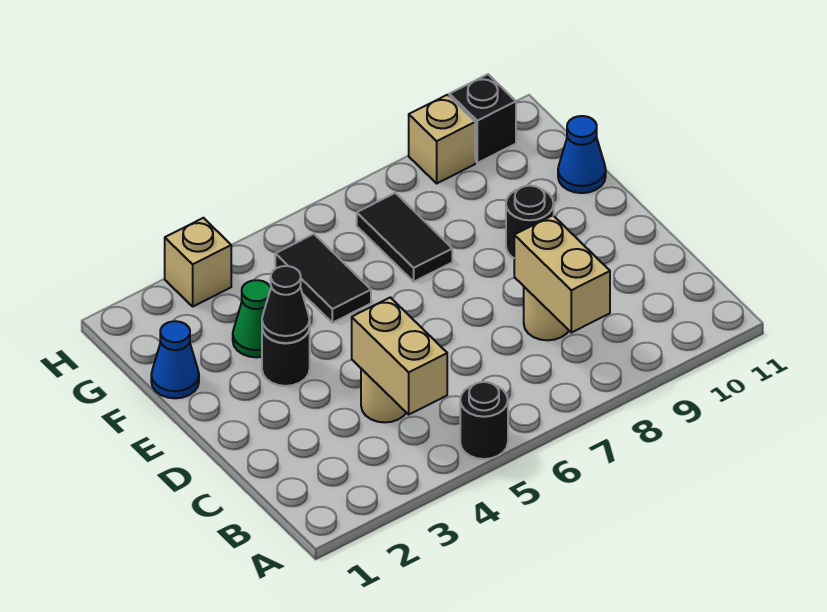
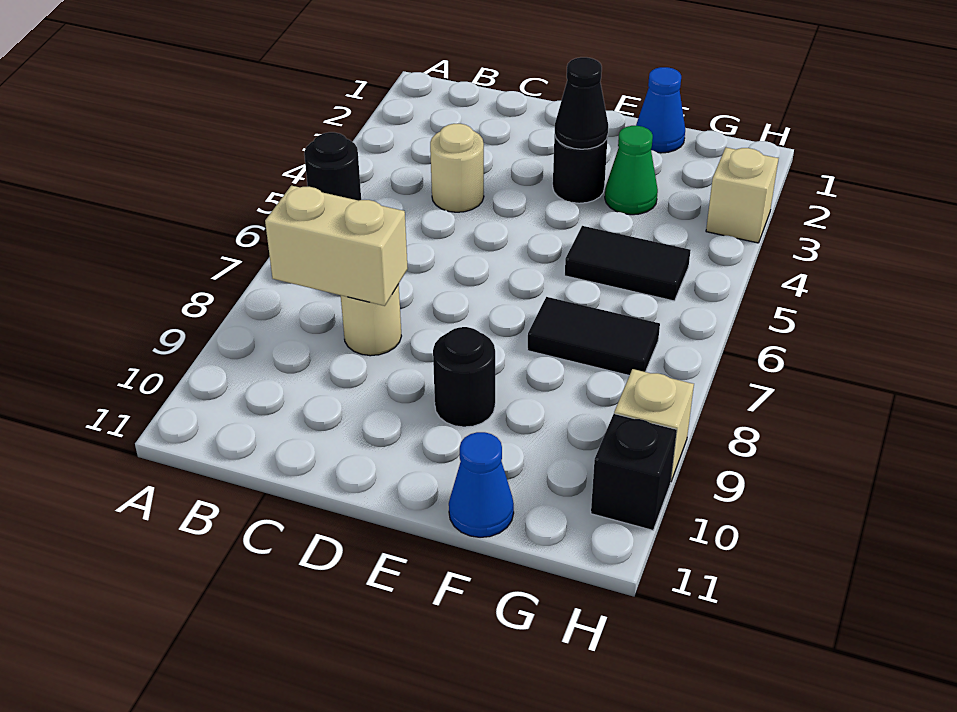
tan brick B4:C4 level 2 -> none

